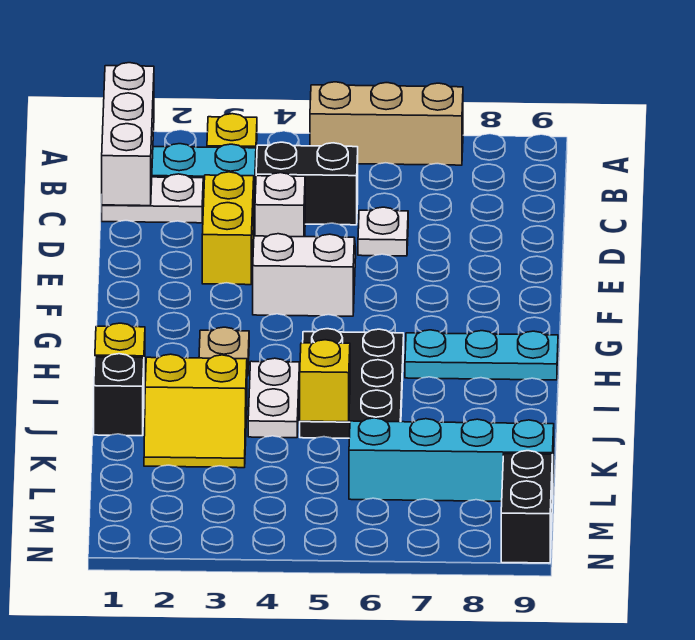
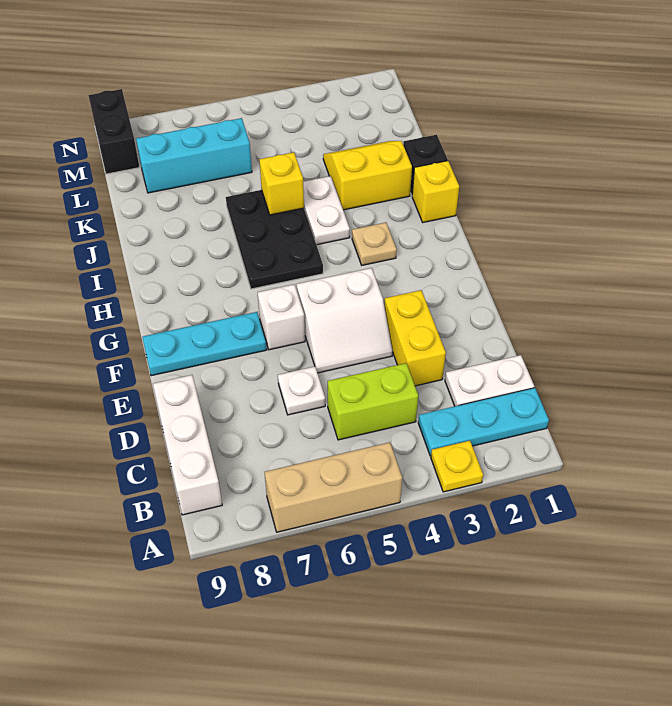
white brick A1:C1 level 2 -> white brick B9:D9 level 1
black brick C4:C5 level 1 -> lime brick C4:C5 level 1
white brick D4 level 1 -> white brick F6 level 1
cyan plate H7:H9 level 1 -> cyan plate F7:F9 level 1
cyan brick L6:L9 level 1 -> cyan brick L6:L8 level 1

